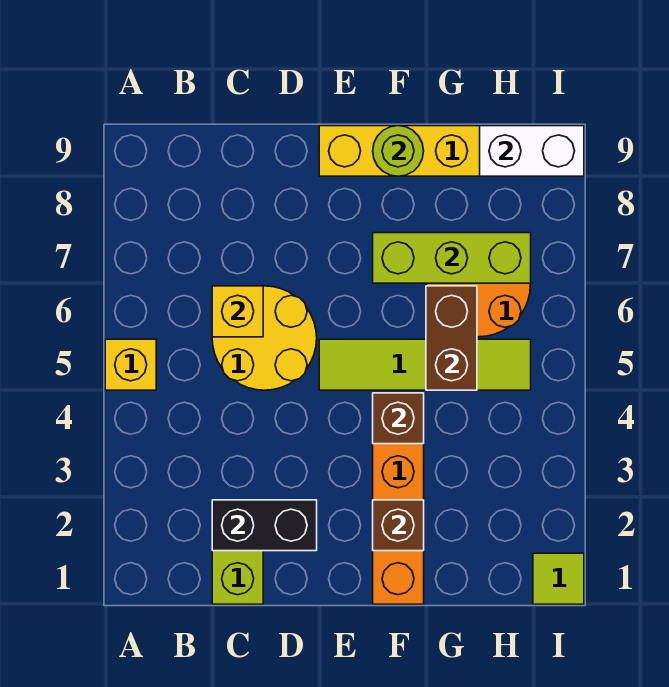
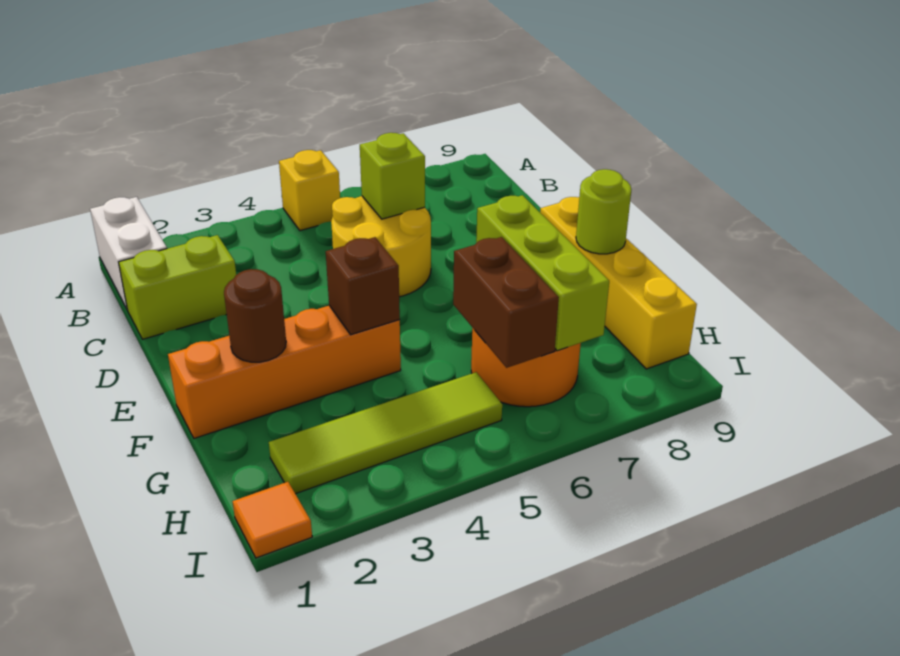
black brick C2:D2 level 2 -> none
yellow brick C6 level 2 -> lime brick C6 level 2
lime tile E5:H5 level 1 -> lime tile H2:H5 level 1
brown brick F2 level 2 -> brown round brick F2 level 2
brown brick G5:G6 level 2 -> brown brick G6:H6 level 2
white brick H9:I9 level 2 -> white brick A1:B1 level 1
lime tile I1 level 1 -> orange tile I1 level 1

